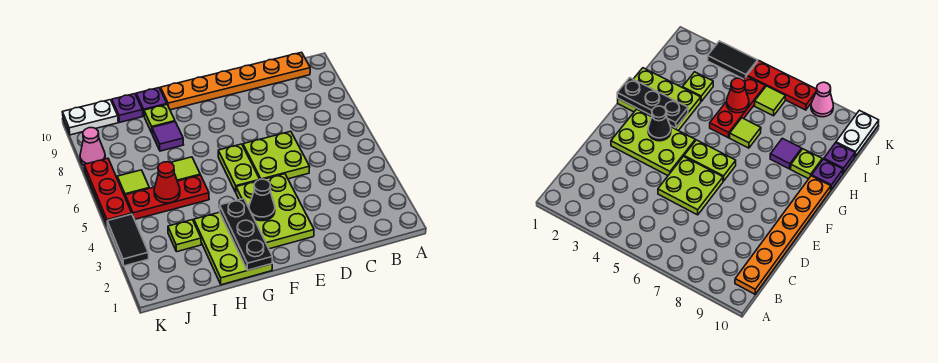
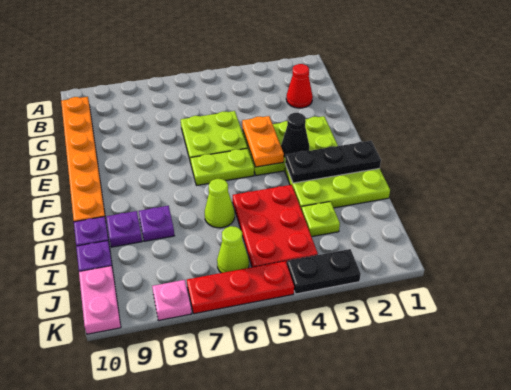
none -> orange plate E4:F4 level 2
red plate H5:J5 level 1 -> red plate H4:J5 level 1
lime tile H6 level 1 -> lime cone H6 level 1
purple tile H8 level 1 -> purple plate H8 level 1
lime plate H9 level 1 -> purple plate H9 level 1
red cone I5 level 2 -> red cone C2 level 1
lime tile J6 level 1 -> lime cone J6 level 1
white plate J10:K10 level 1 -> pink plate J10:K10 level 1
black tile K3:K4 level 1 -> black plate K3:K4 level 1
pink cone K8 level 1 -> pink plate K8 level 1

